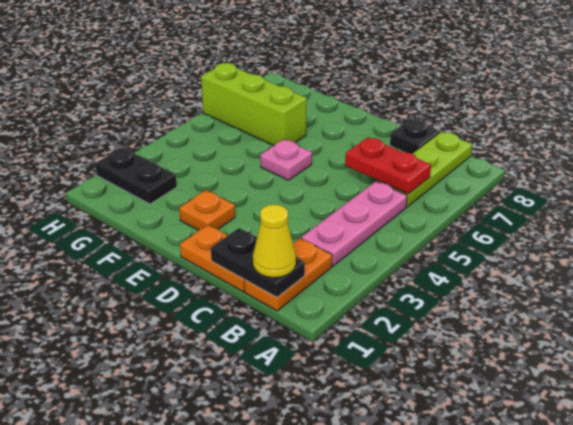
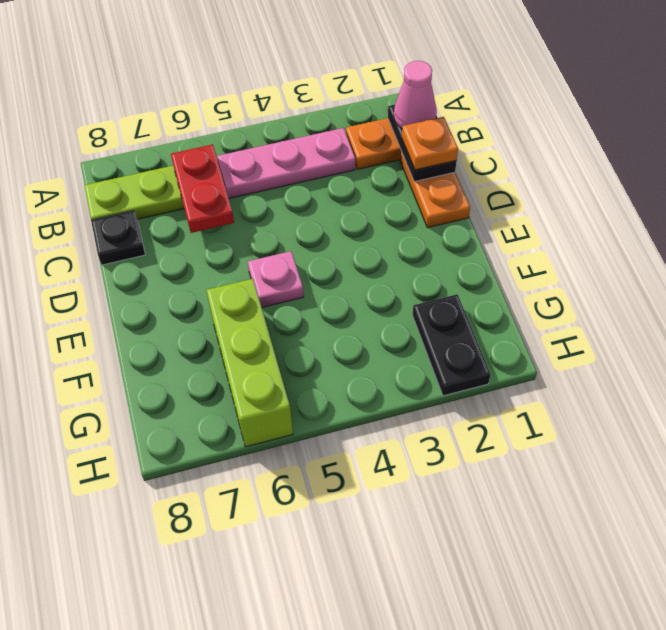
yellow cone B1 level 3 -> pink cone B1 level 3
orange plate E2 level 1 -> orange plate C1 level 3

